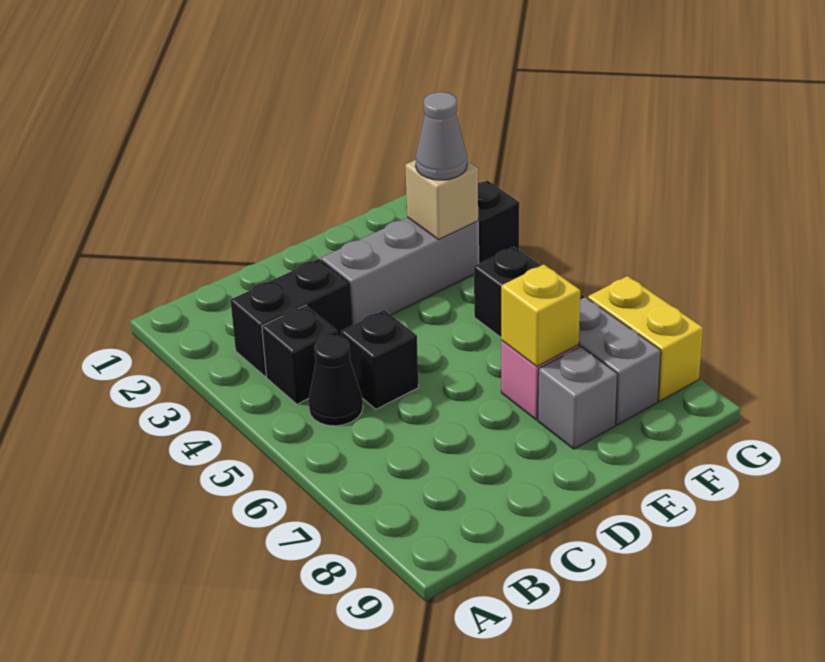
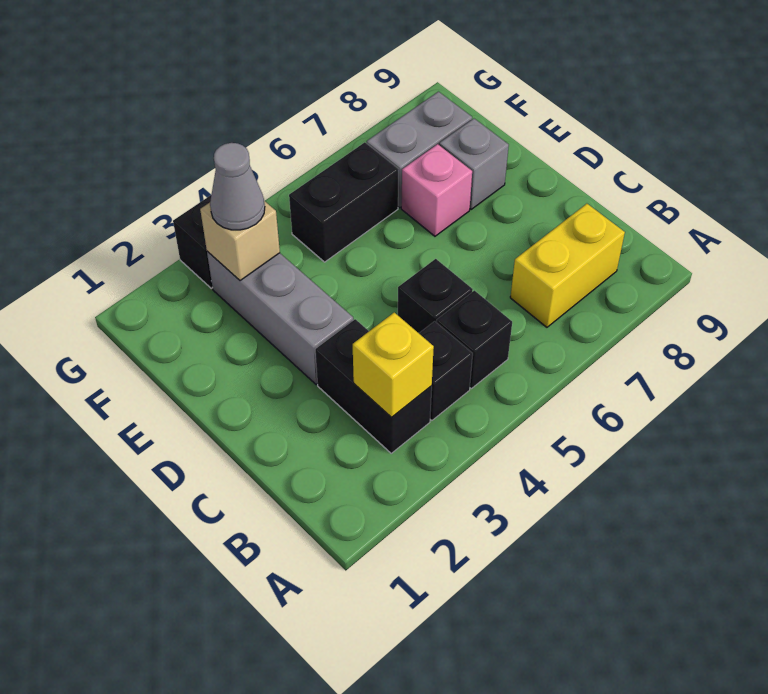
black cone B5 level 1 -> black brick B5 level 1
yellow brick E7 level 2 -> yellow brick B3 level 2
yellow brick G7:G8 level 1 -> yellow brick B7:B8 level 1

